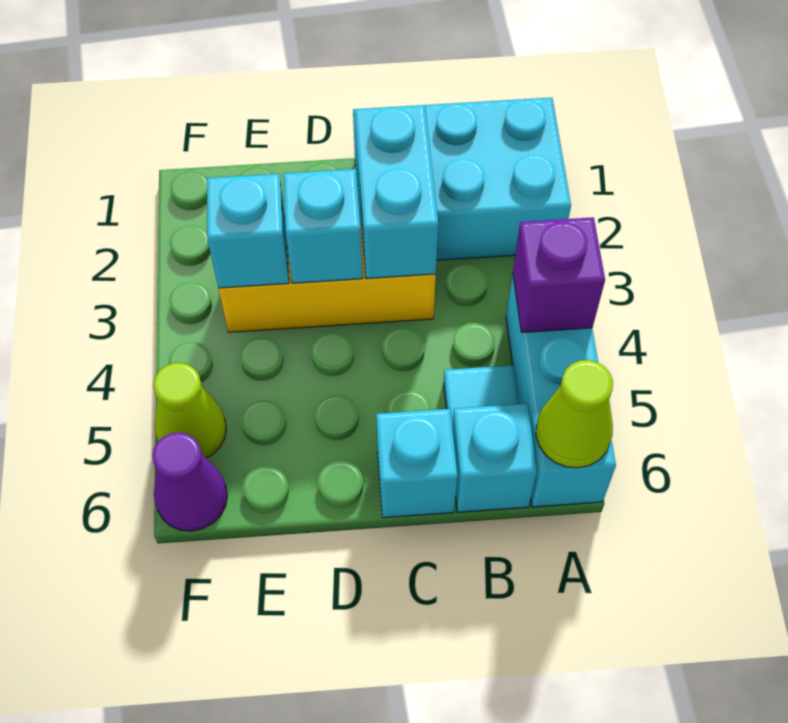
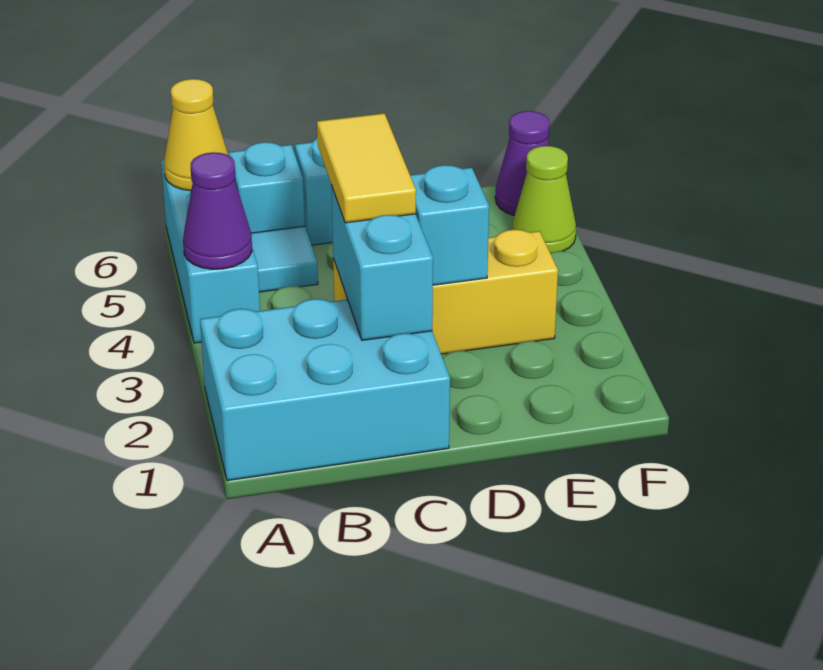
purple brick A4 level 2 -> purple cone A4 level 2
lime cone A6 level 2 -> yellow cone A6 level 2
none -> yellow tile C3:C4 level 3
cyan brick E3 level 2 -> none

